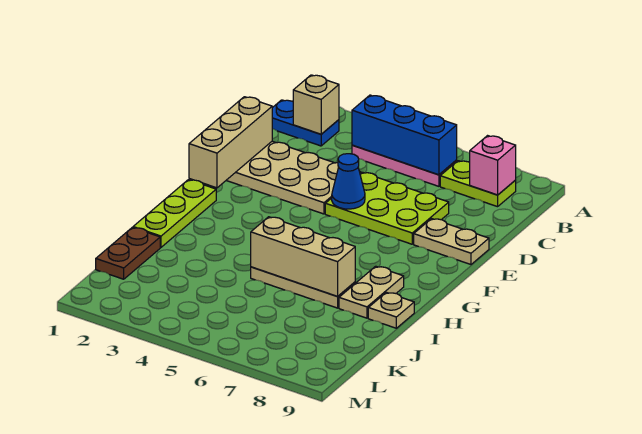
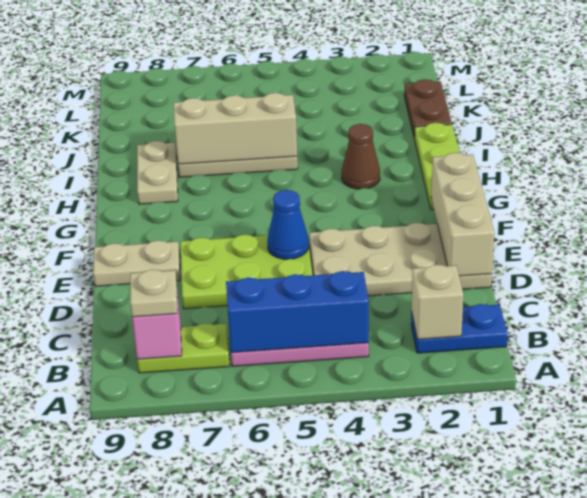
none -> brown cone H3 level 1
tan plate I9 level 1 -> tan plate B8 level 3

